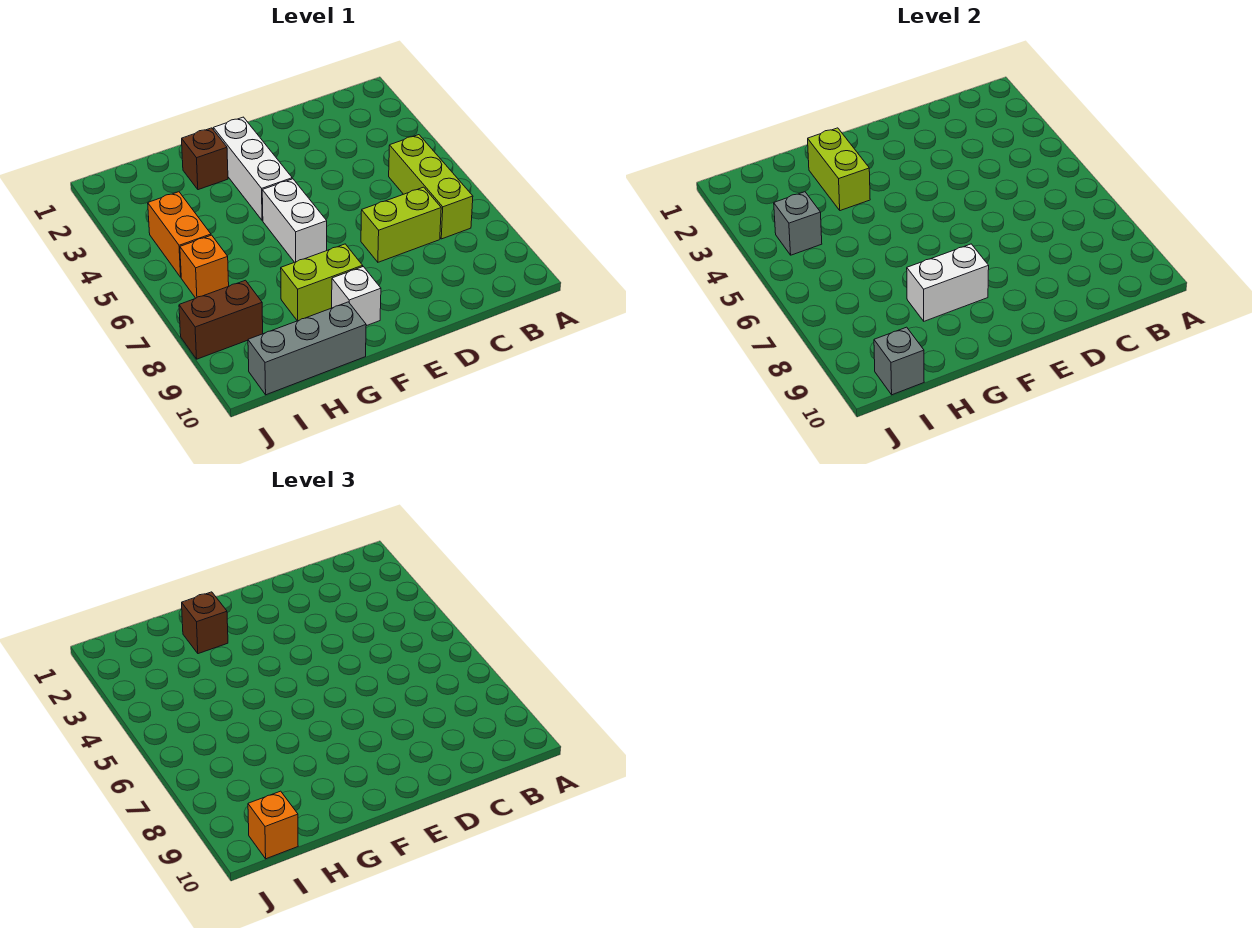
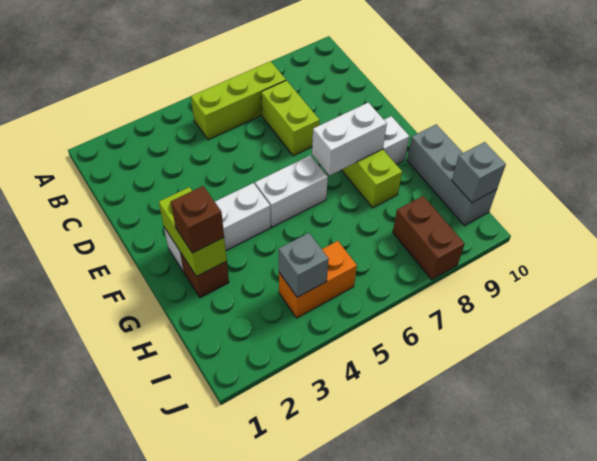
white brick F8:G8 level 2 -> white brick F7:F8 level 2
lime brick G2:G3 level 2 -> lime brick F2:G2 level 2
orange brick I6 level 1 -> none
orange brick I10 level 3 -> none

